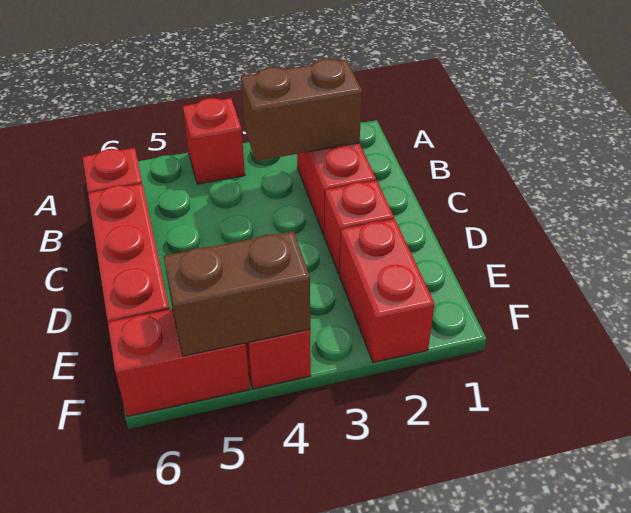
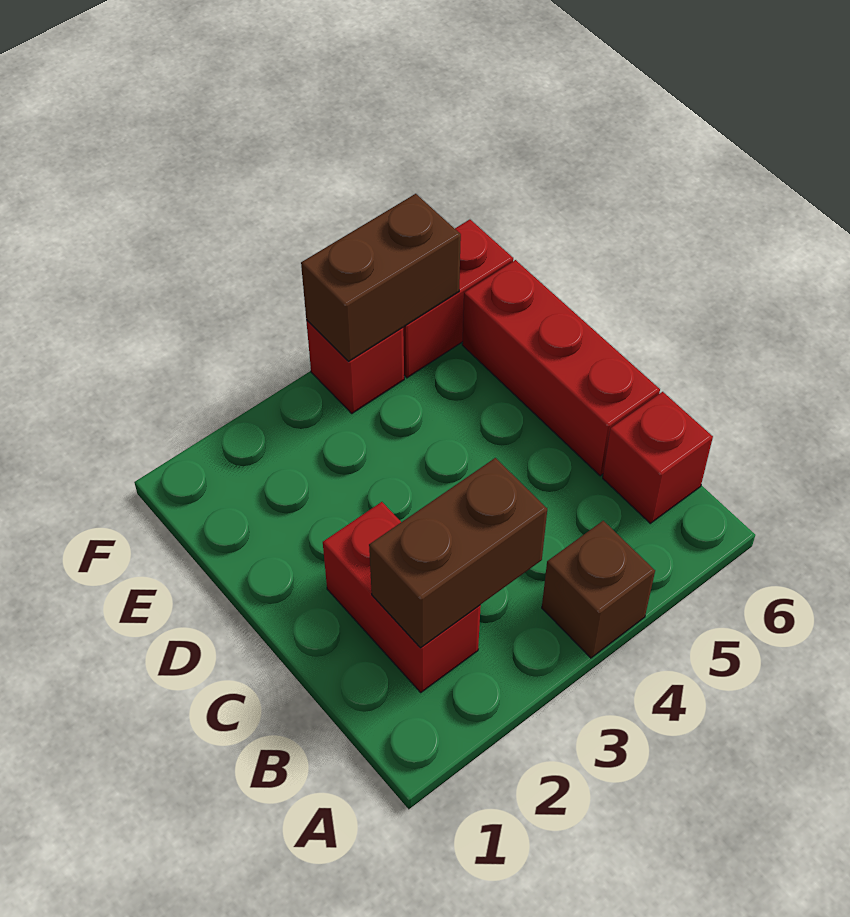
red brick A4 level 1 -> brown brick A4 level 1
red brick D2 level 1 -> none
red brick E2:F2 level 1 -> none

